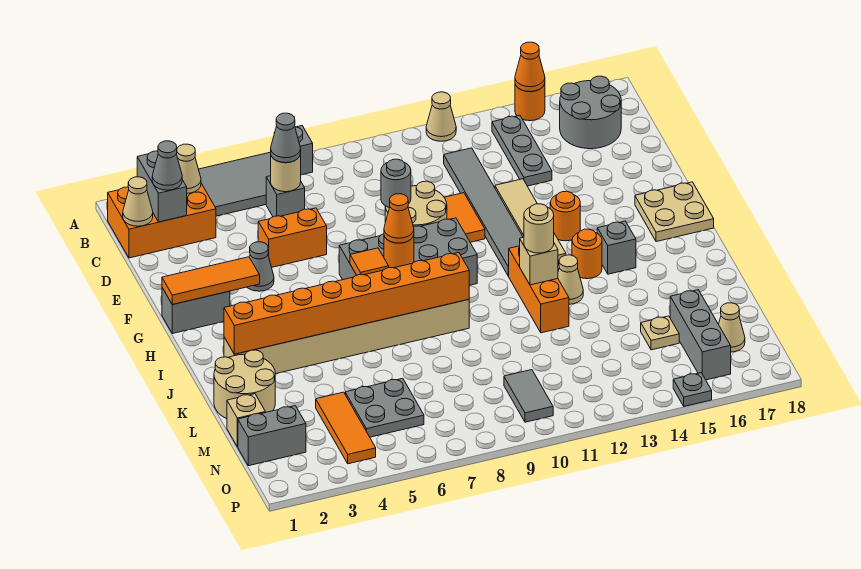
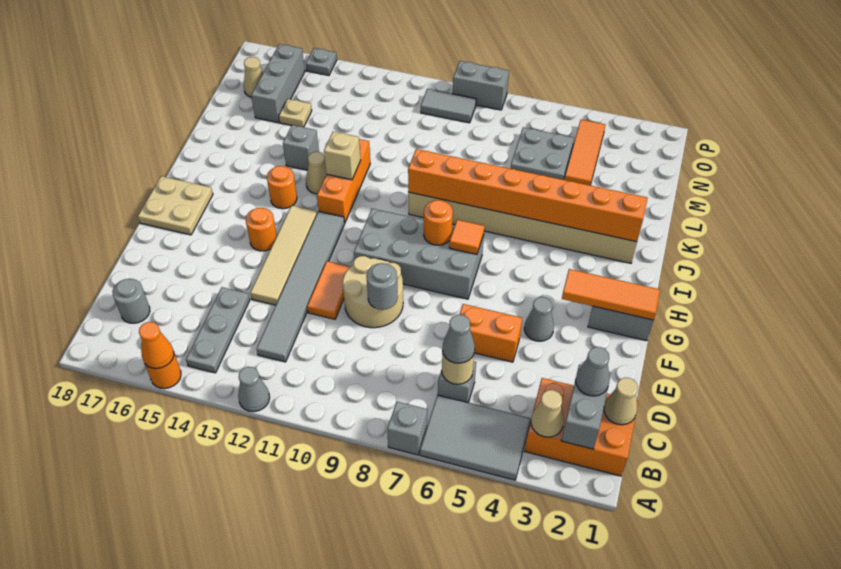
tan cone A12 level 1 -> grey cone A12 level 1
grey round brick B16:C17 level 1 -> grey round brick C17 level 1
orange cone H8 level 3 -> none
grey brick I15 level 1 -> grey brick K14 level 1
tan round brick J12 level 3 -> none
tan round brick K1:L2 level 1 -> none
tan brick M1 level 1 -> none
grey brick N1:N2 level 1 -> grey brick P8:P9 level 1
grey tile N10:O10 level 1 -> grey tile O9:O10 level 1

